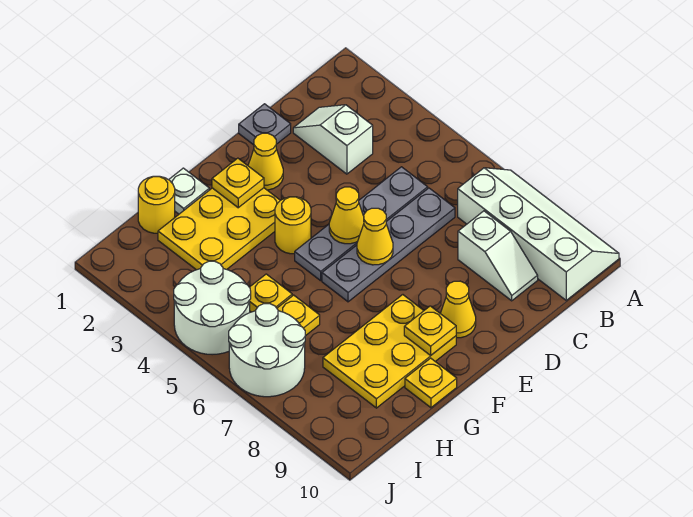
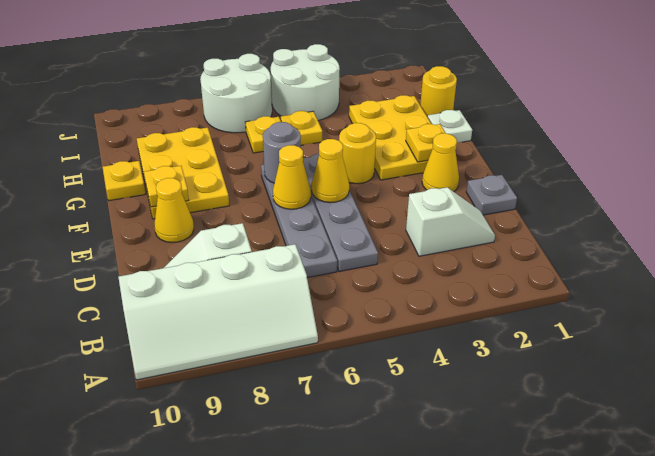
none -> grey round brick F6 level 2

